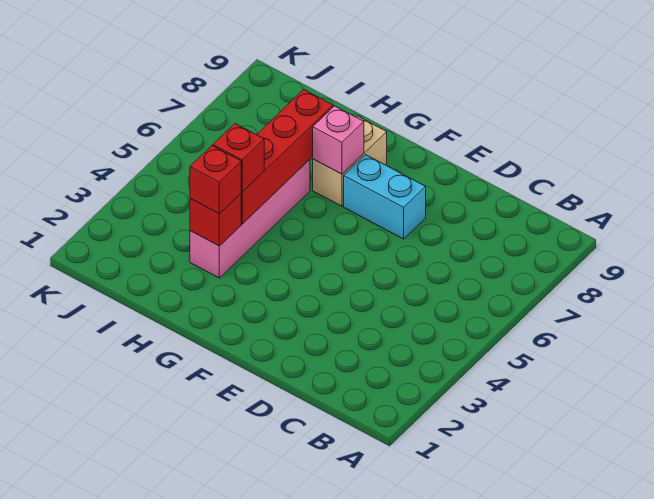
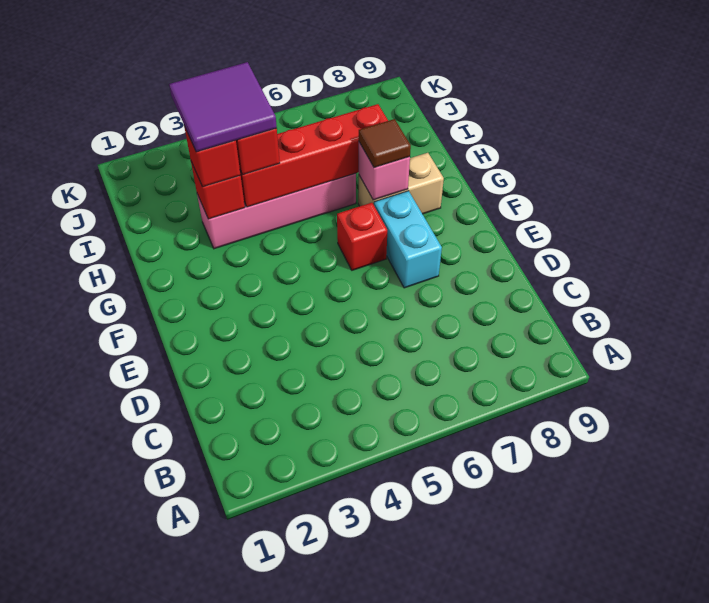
none -> red brick F6 level 1
none -> brown tile G7 level 3
none -> purple tile H3:I4 level 4

